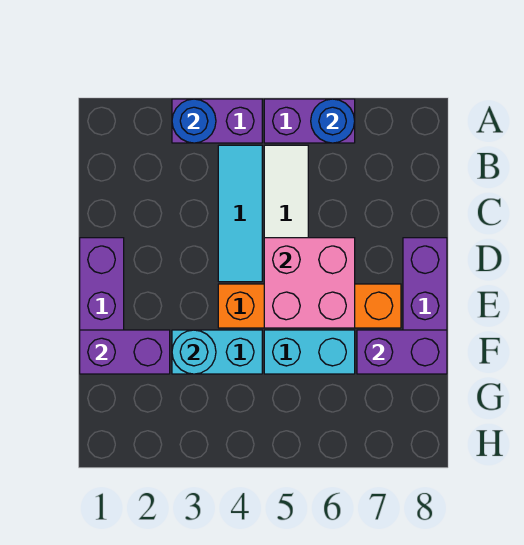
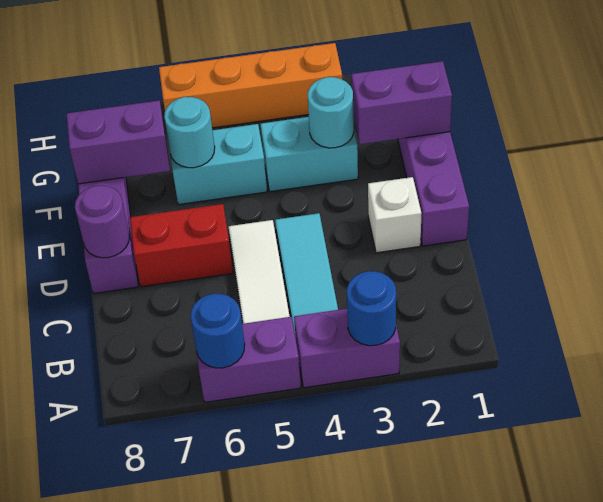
none -> white brick D2 level 1
pink brick D5:E6 level 2 -> none
none -> red brick D6:D7 level 1
none -> purple round brick D8 level 2
orange brick E4:E7 level 1 -> orange brick H3:H6 level 1
none -> cyan round brick F6 level 2

